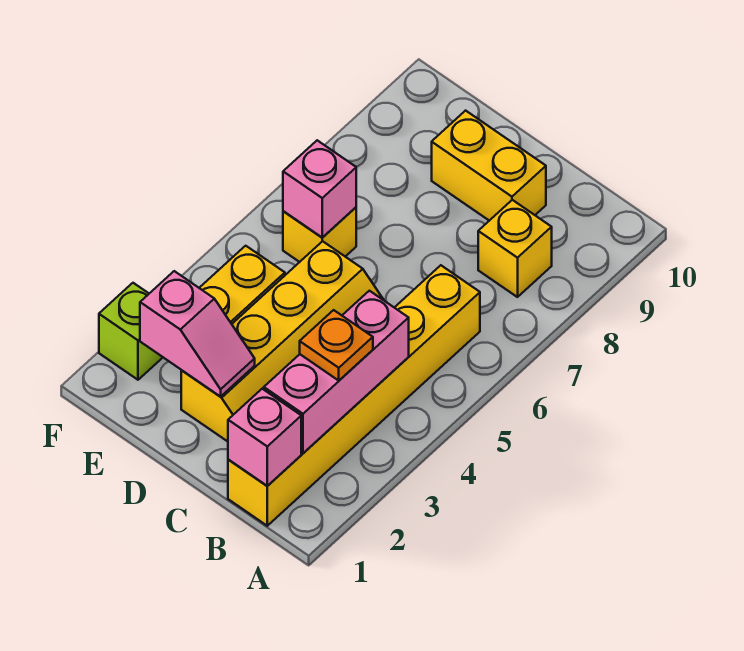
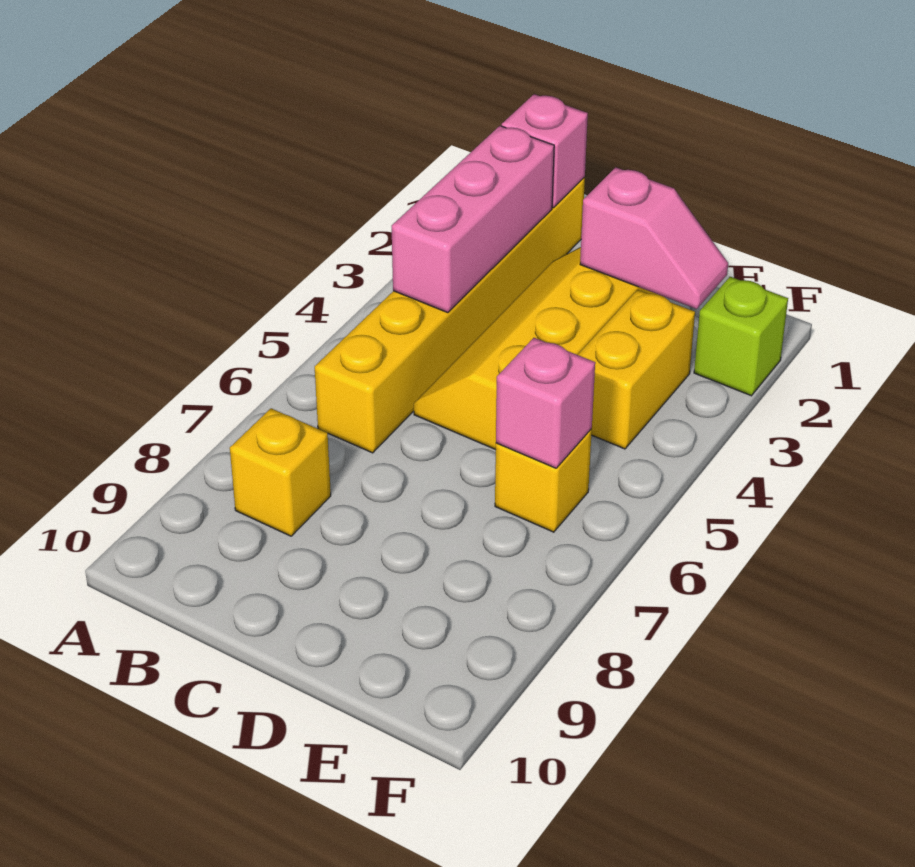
orange plate B3 level 3 -> none
yellow brick C9:D9 level 1 -> none
pink slope D2:E2 level 2 top E -> pink slope D2:E2 level 2 top D

